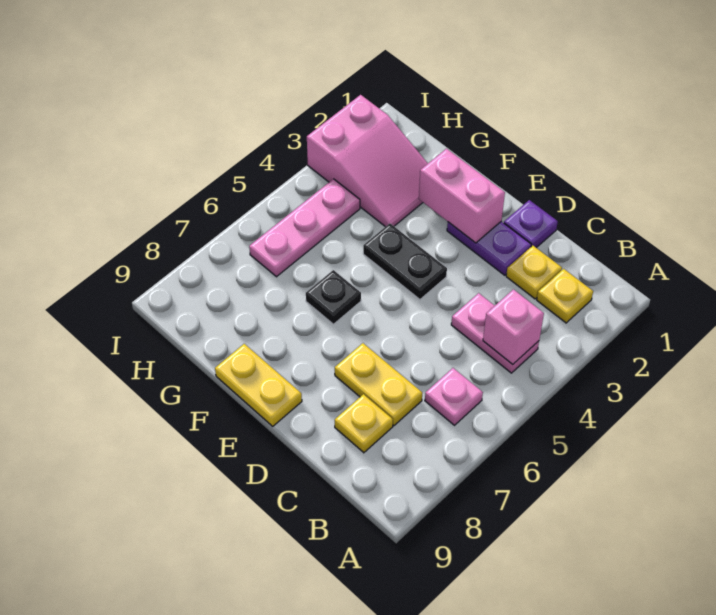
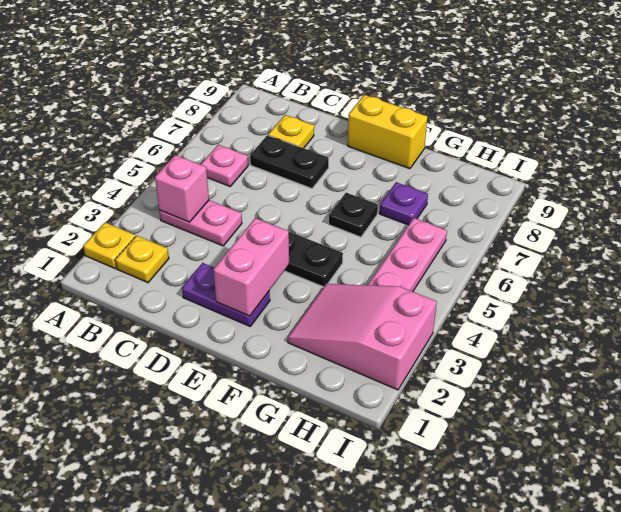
yellow plate C2 level 1 -> yellow plate A2 level 1
yellow plate C7:D7 level 1 -> black plate C7:D7 level 1
purple plate D1 level 1 -> purple plate G7 level 1
pink brick E2:F2 level 2 -> pink brick E2:E3 level 2
yellow plate E9:F9 level 1 -> yellow brick E9:F9 level 1

